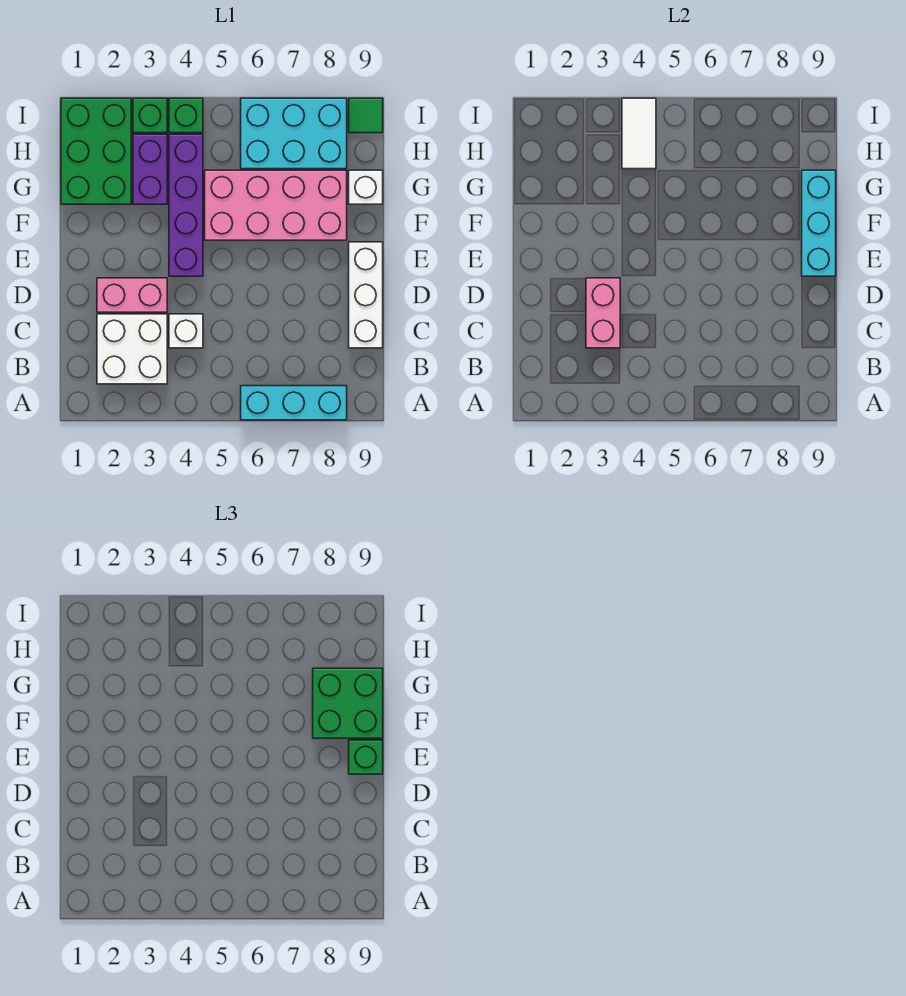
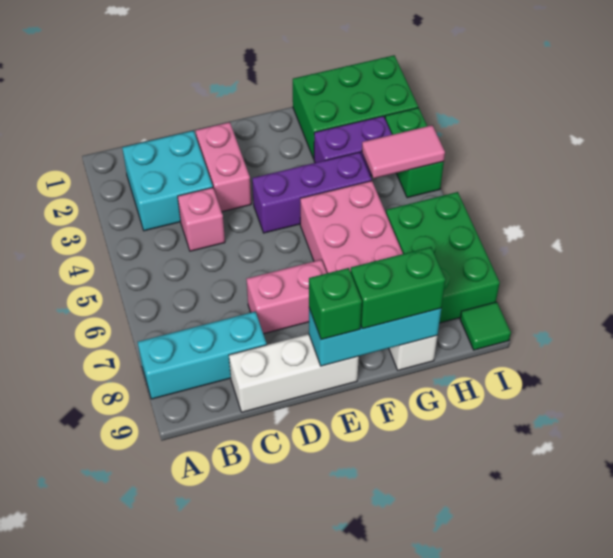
cyan brick A6:A8 level 1 -> cyan brick A8:C8 level 1
white brick B2:C3 level 1 -> cyan brick B2:C3 level 1
pink brick C3:D3 level 2 -> pink brick D7:E7 level 1
white brick C4 level 1 -> pink brick C4 level 1
purple brick E4:H4 level 1 -> purple brick E4:G4 level 1
green brick F8:G9 level 3 -> green brick F9:G9 level 3
white tile H4:I4 level 2 -> pink tile H4:I4 level 2
cyan brick H6:I8 level 1 -> green brick H6:I8 level 1

